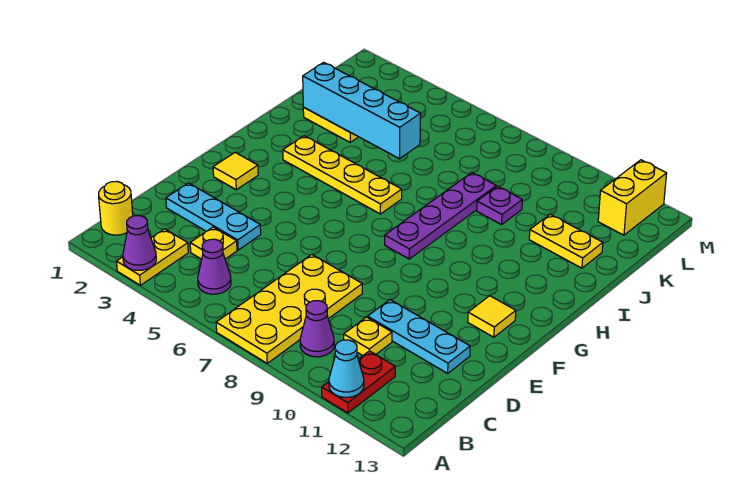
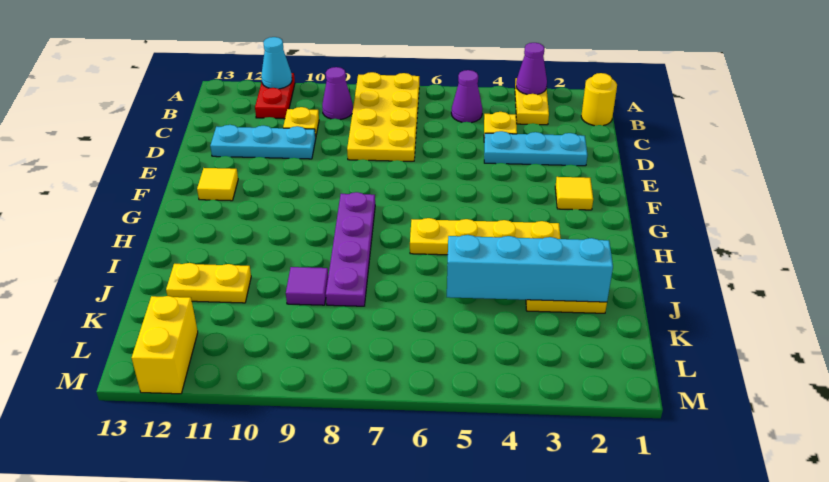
purple plate J9 level 1 -> purple tile J9 level 1

